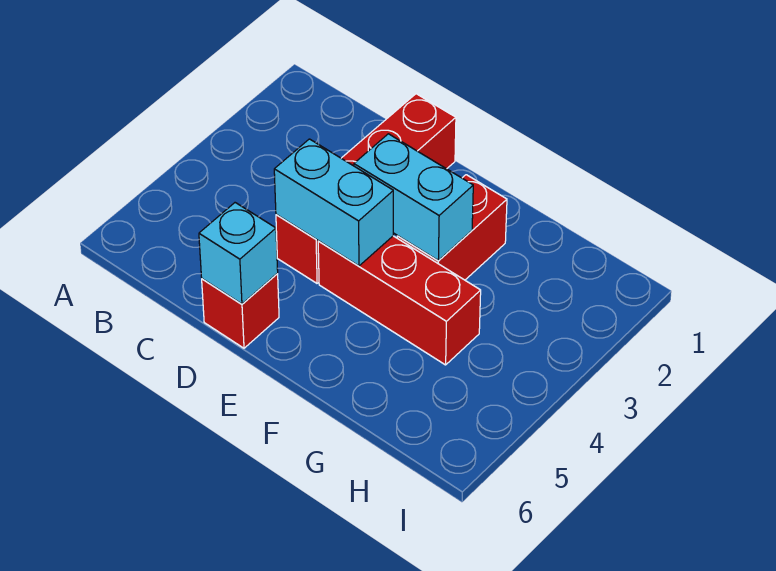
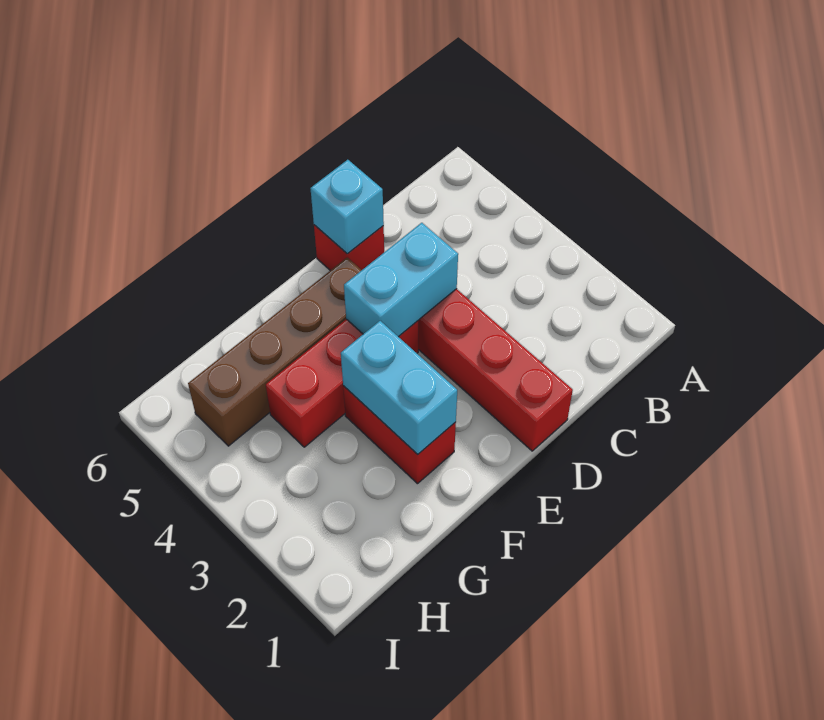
cyan brick E3:F3 level 2 -> cyan brick F2:F3 level 2
none -> brown brick E5:H5 level 1

